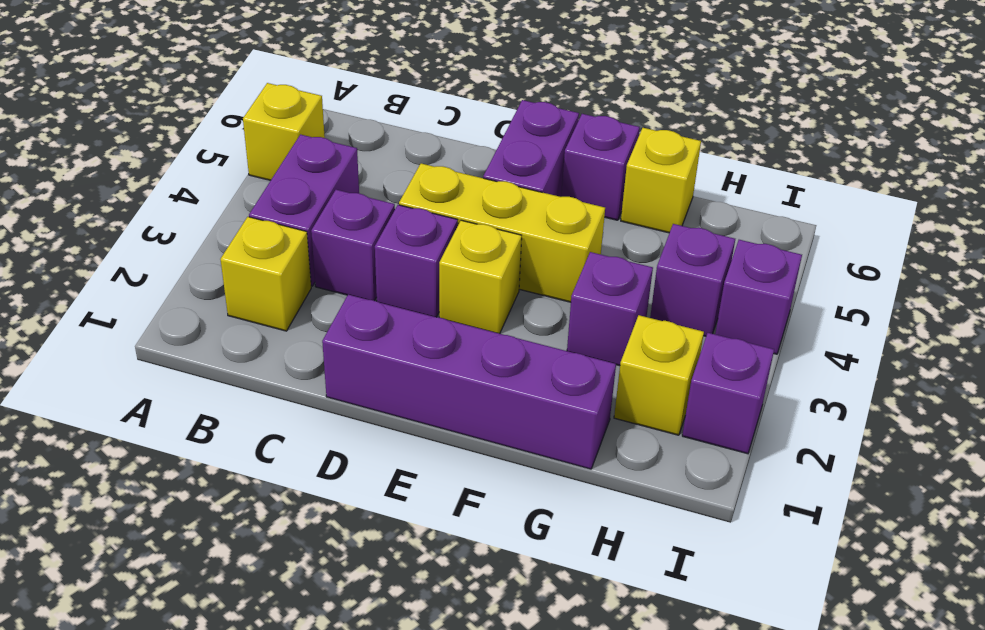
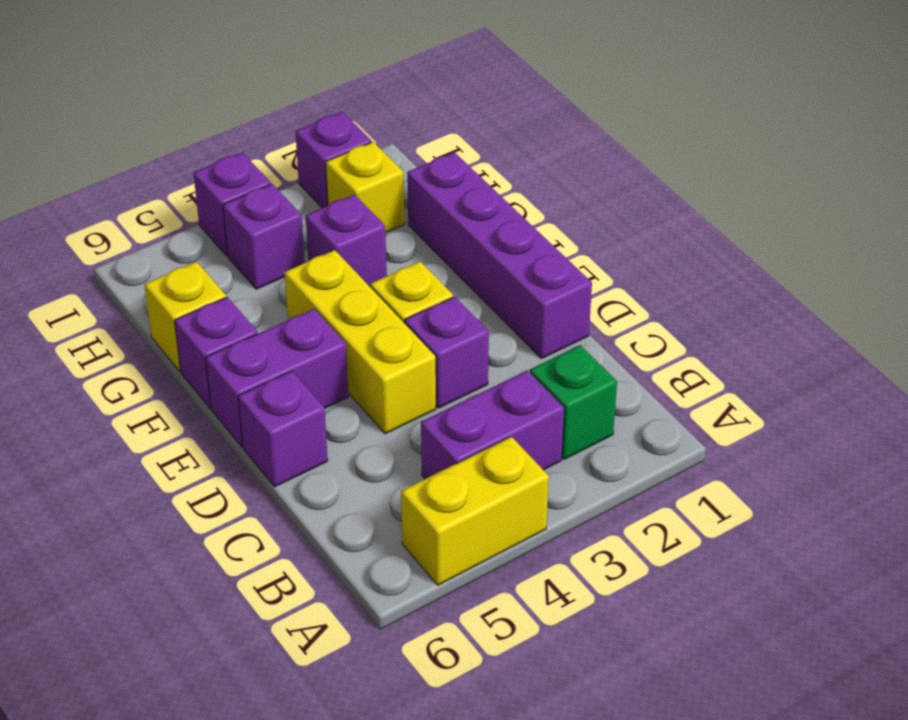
yellow brick A5 level 1 -> yellow brick A4:A5 level 1
yellow brick B2 level 1 -> green brick B2 level 1
purple brick C3 level 1 -> purple brick D6 level 1

